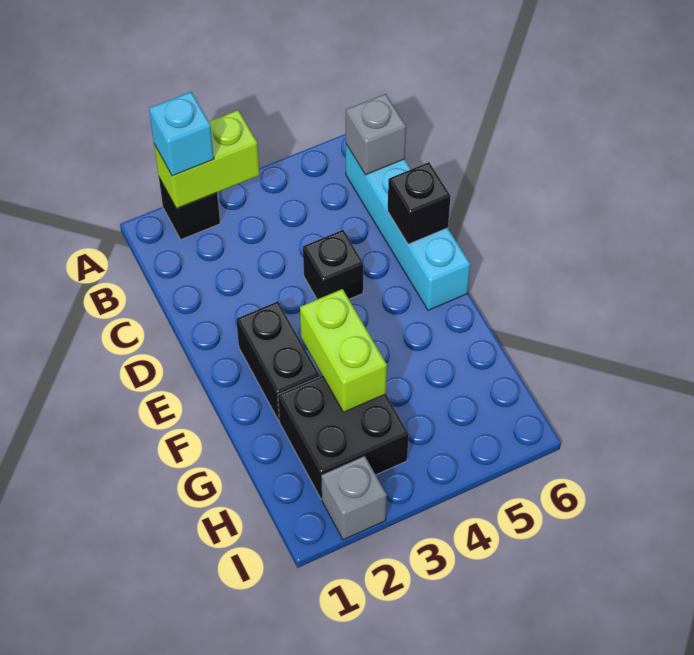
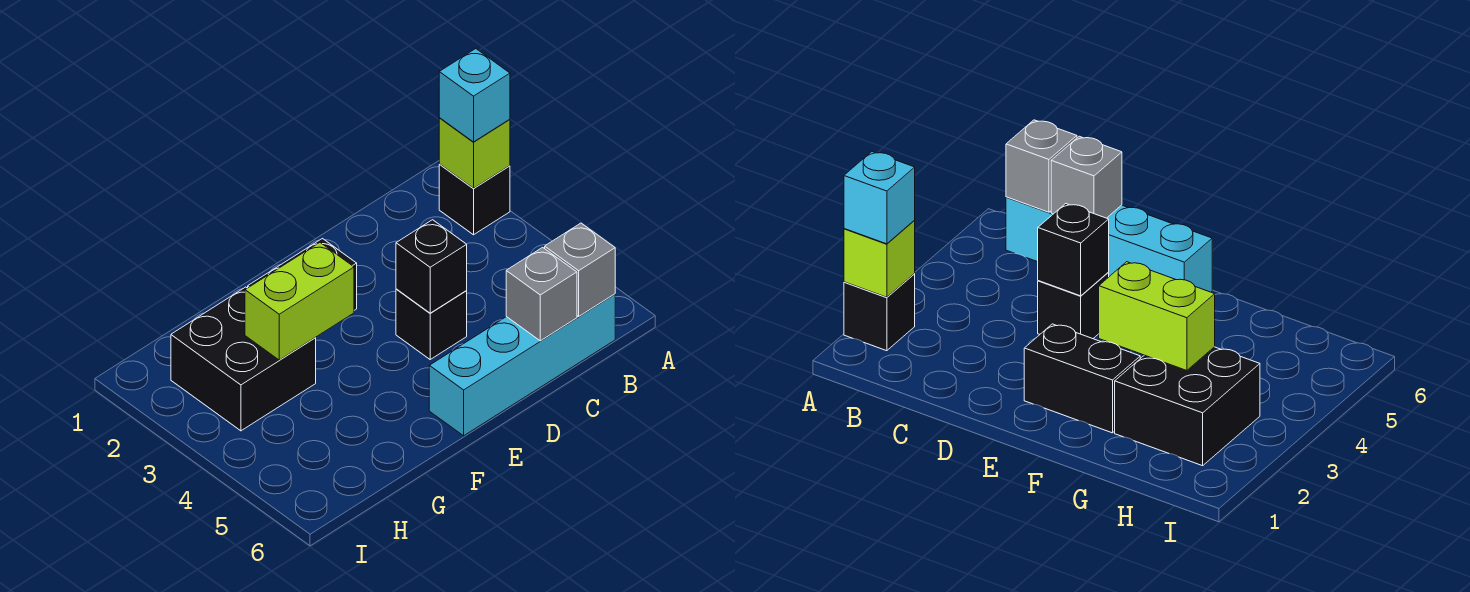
lime brick A2:A3 level 2 -> lime brick A2 level 2
black brick D6 level 2 -> black brick D4 level 2
grey brick I2 level 1 -> grey brick C6 level 2

